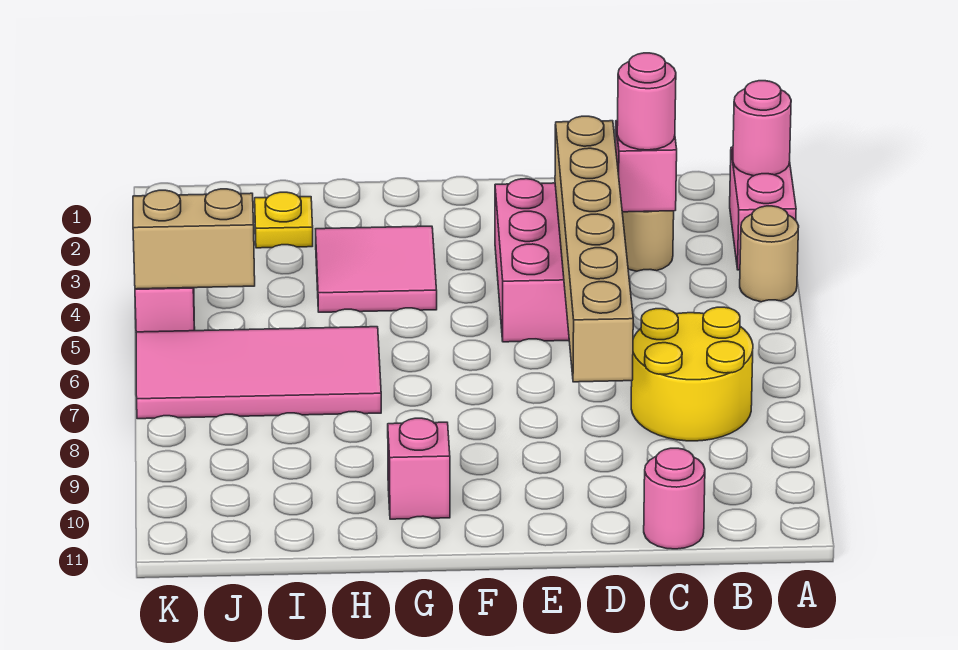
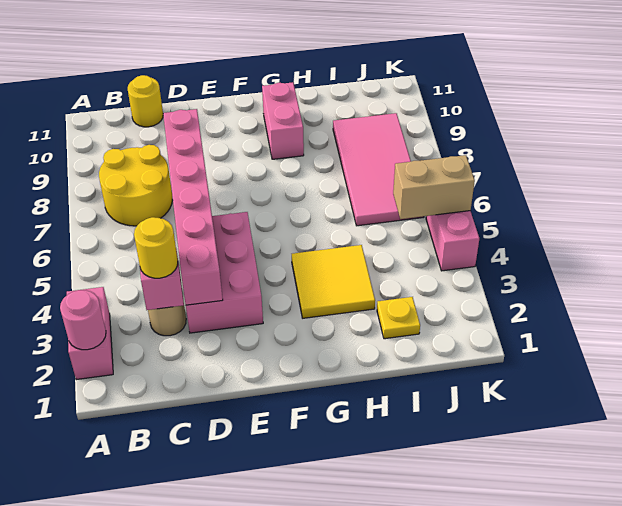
tan round brick A4 level 1 -> none
pink round brick C3 level 3 -> yellow round brick C3 level 3
pink round brick C11 level 1 -> yellow round brick C11 level 1
tan brick D3:D8 level 2 -> pink brick D3:D8 level 2
pink tile G3:H4 level 1 -> yellow tile G3:H4 level 1
pink brick G10 level 1 -> pink brick G9:G10 level 1
pink tile H6:K7 level 1 -> pink tile I6:J9 level 1

